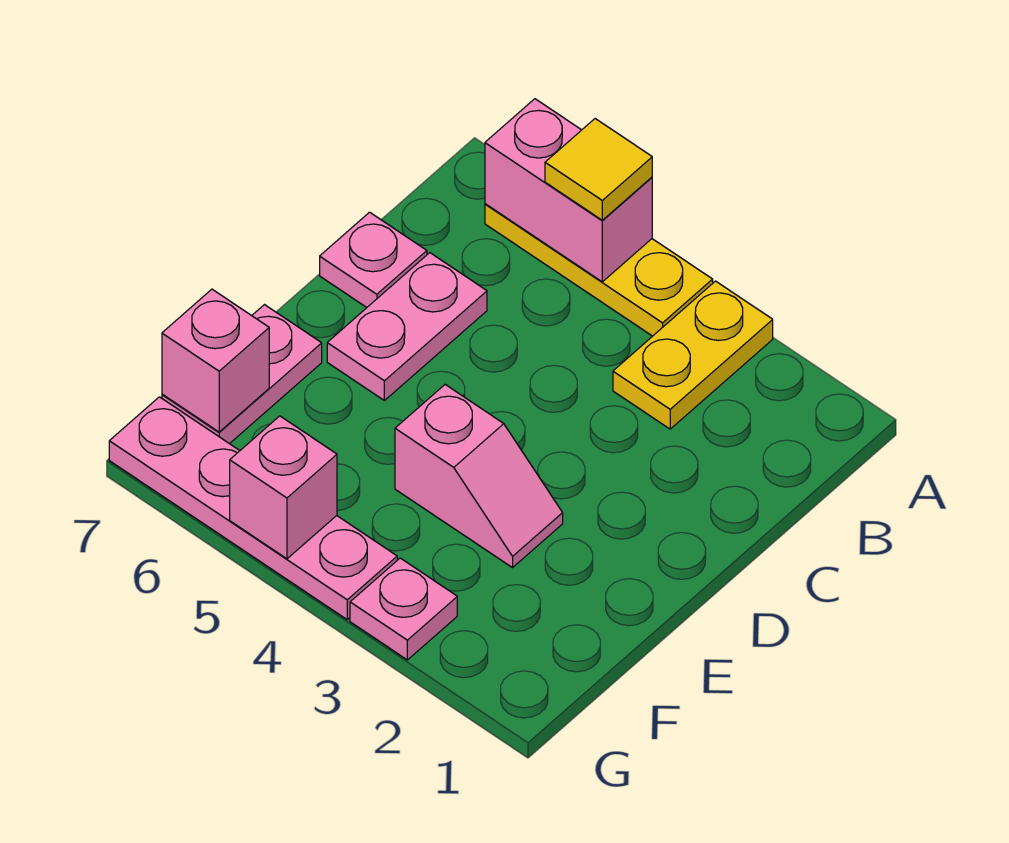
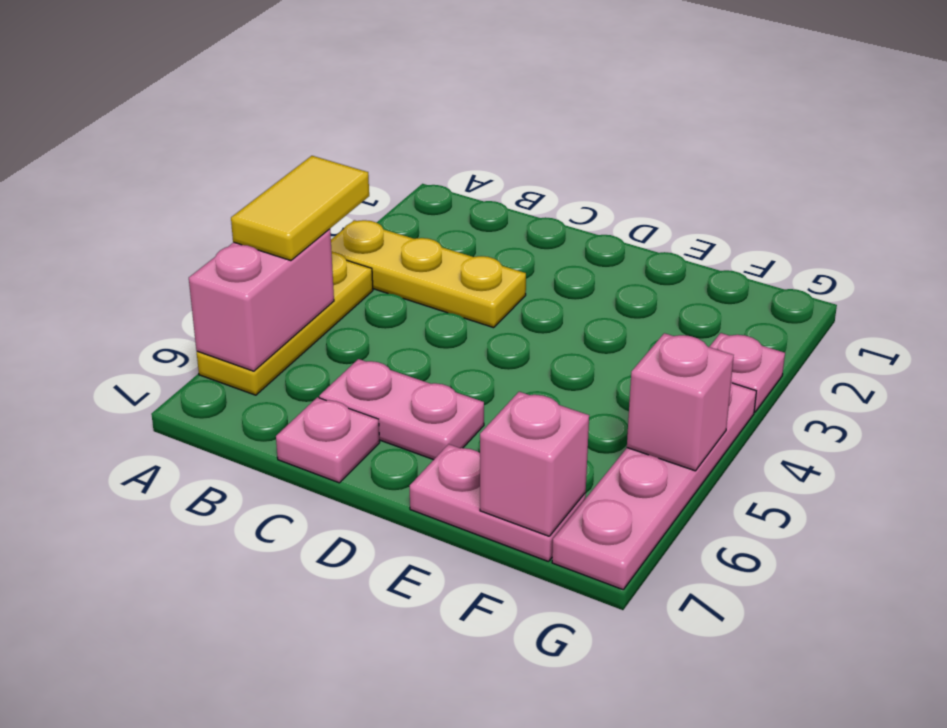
yellow plate A3:B3 level 1 -> yellow plate A3:C3 level 1
yellow tile A5 level 3 -> yellow tile A4:A5 level 3
pink slope E3:E4 level 1 top 4 -> none

